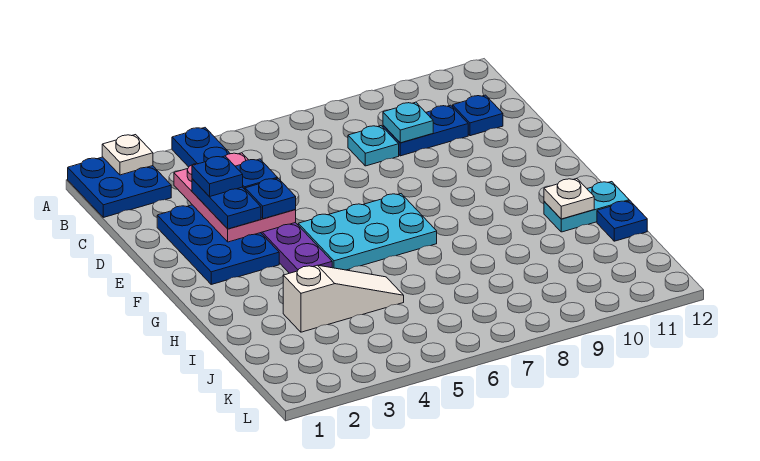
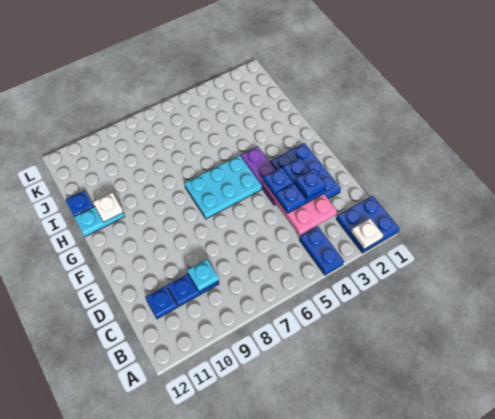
cyan plate C8 level 1 -> none
white slope I3:I5 level 1 top 3 -> none

